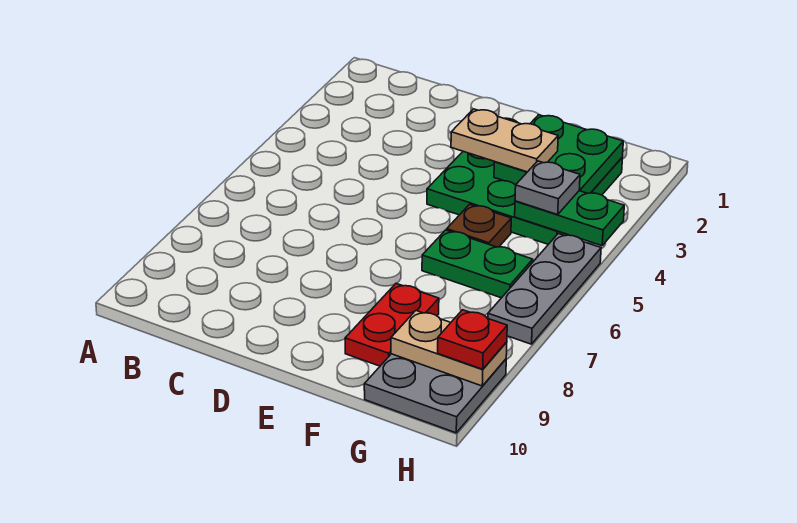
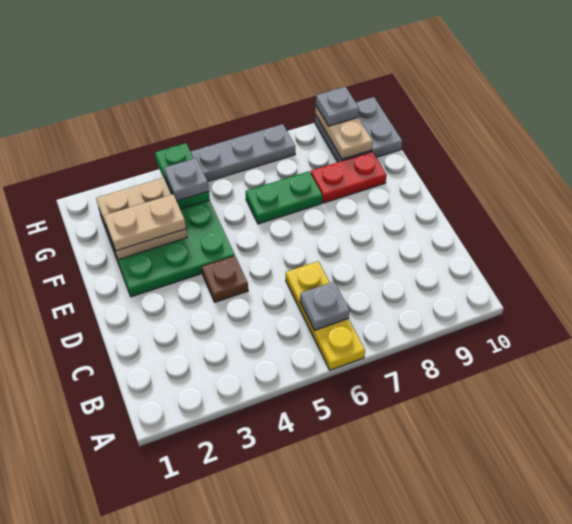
none -> yellow plate A6:C6 level 1
none -> grey plate B6 level 2
tan plate E3:F3 level 3 -> tan plate F2:F3 level 3
green plate F2:G3 level 2 -> tan plate F2:G3 level 2
brown plate F5 level 1 -> brown plate D4 level 1
green plate F6:G6 level 1 -> green plate F6:F7 level 1
red plate H9 level 3 -> grey plate H9 level 3

